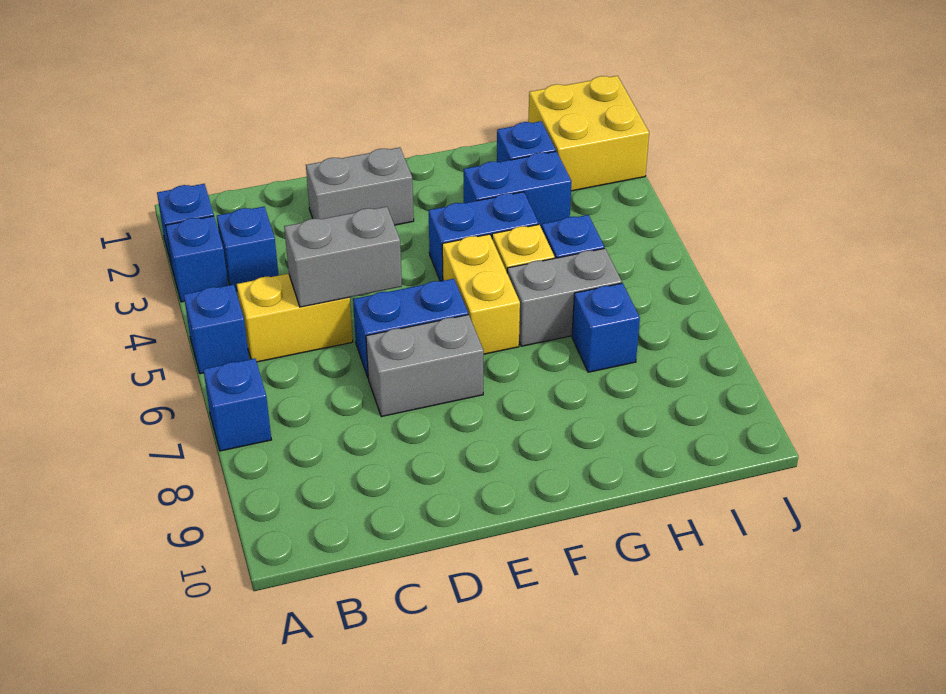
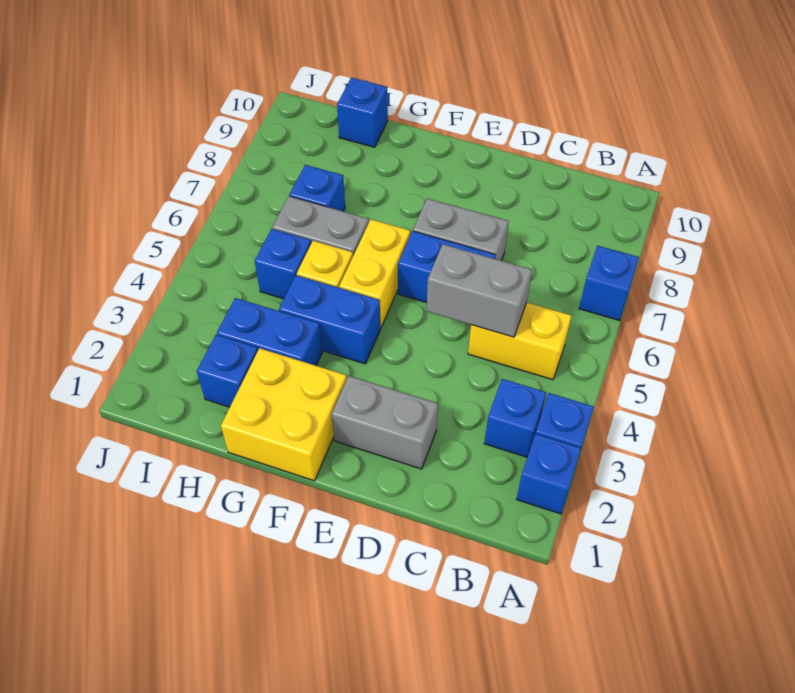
blue brick A5 level 1 -> blue brick H10 level 1
yellow brick I1:J2 level 1 -> yellow brick F1:G2 level 1

